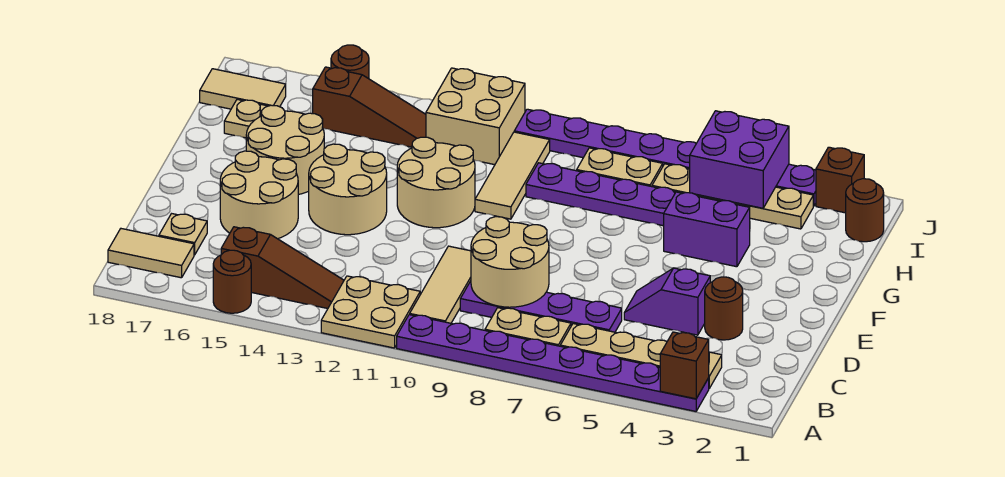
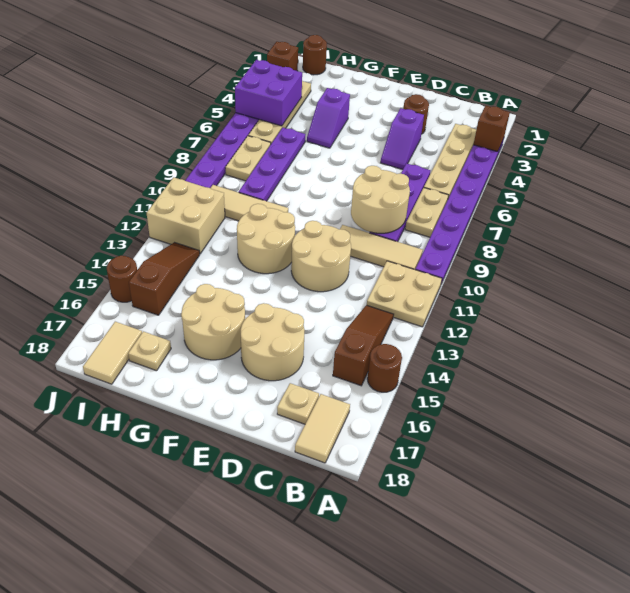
tan round brick E13:F14 level 1 -> tan round brick D11:E12 level 1
purple brick G4:G5 level 1 -> purple slope G4:G5 level 1 top 4

